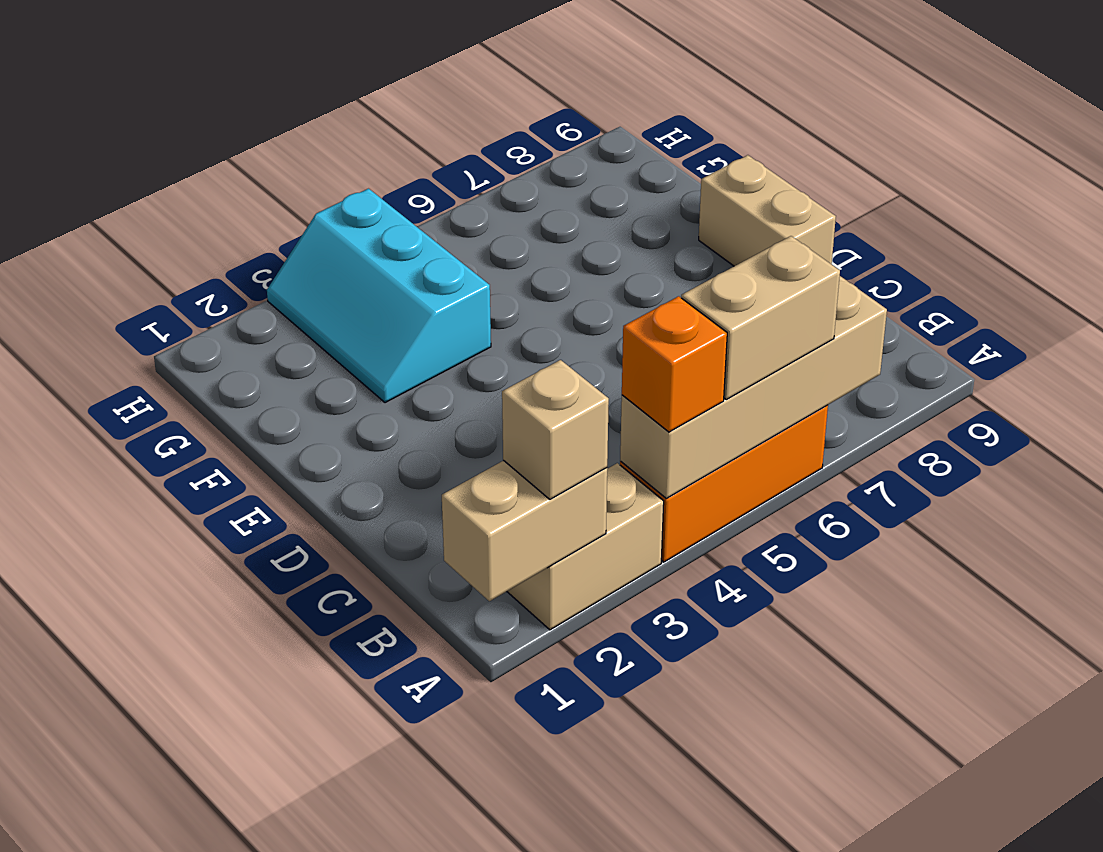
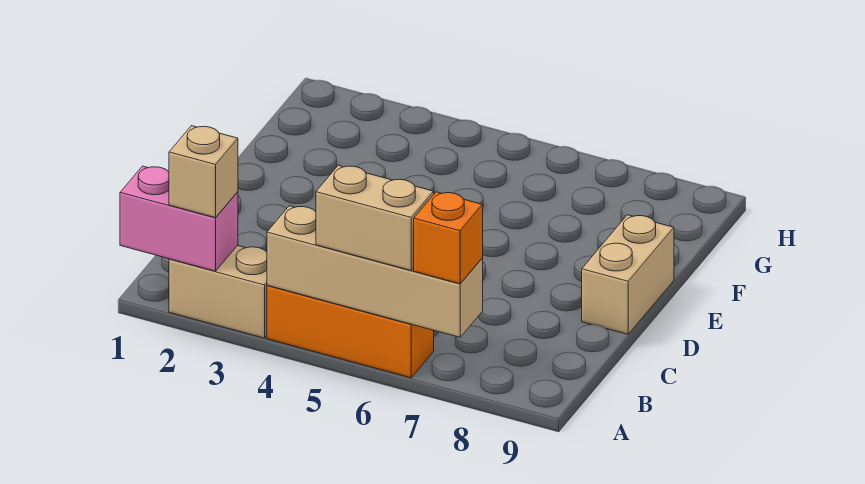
tan brick A1:A2 level 2 -> pink brick A1:A2 level 2
orange brick A4 level 3 -> orange brick A7 level 3
cyan slope F3:H4 level 1 top 4 -> none

